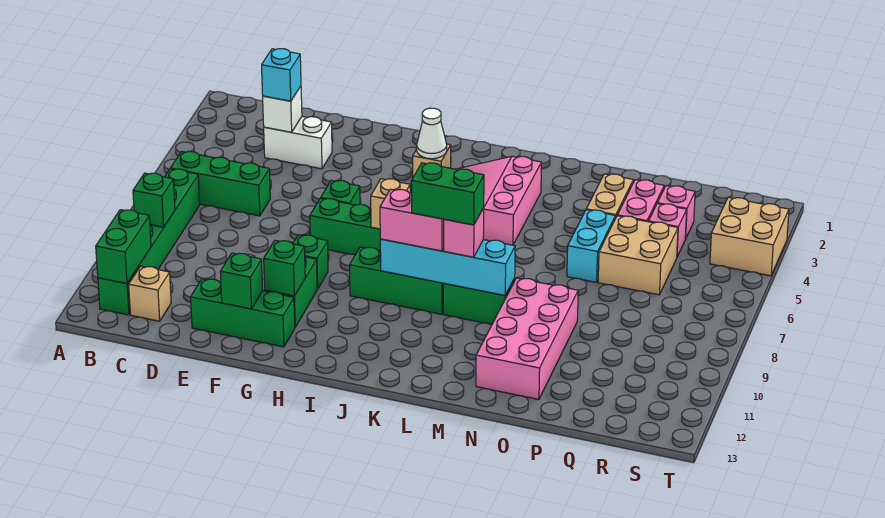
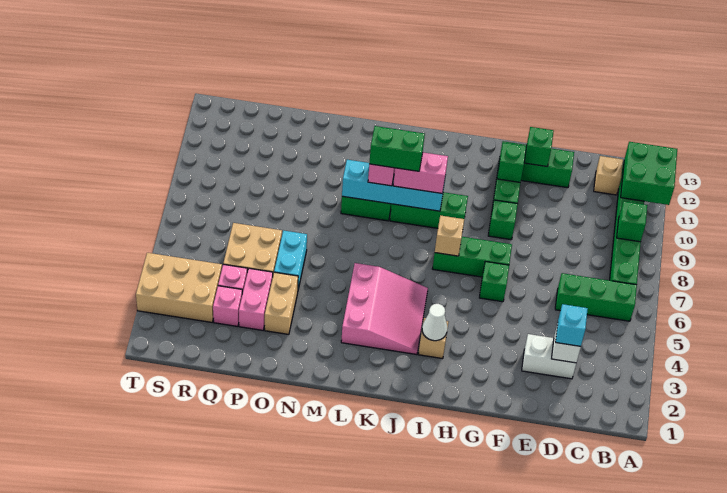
green brick B11:B12 level 2 -> green brick A11:B12 level 2
pink brick N9:O12 level 1 -> none
tan brick S3:T4 level 1 -> tan brick R3:T4 level 1

